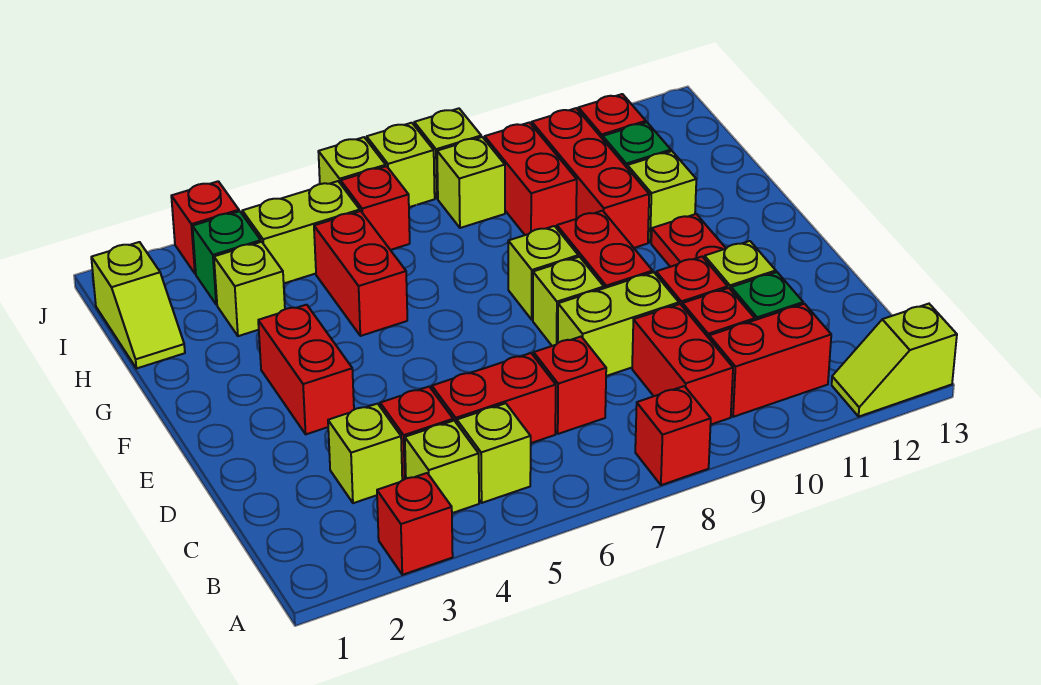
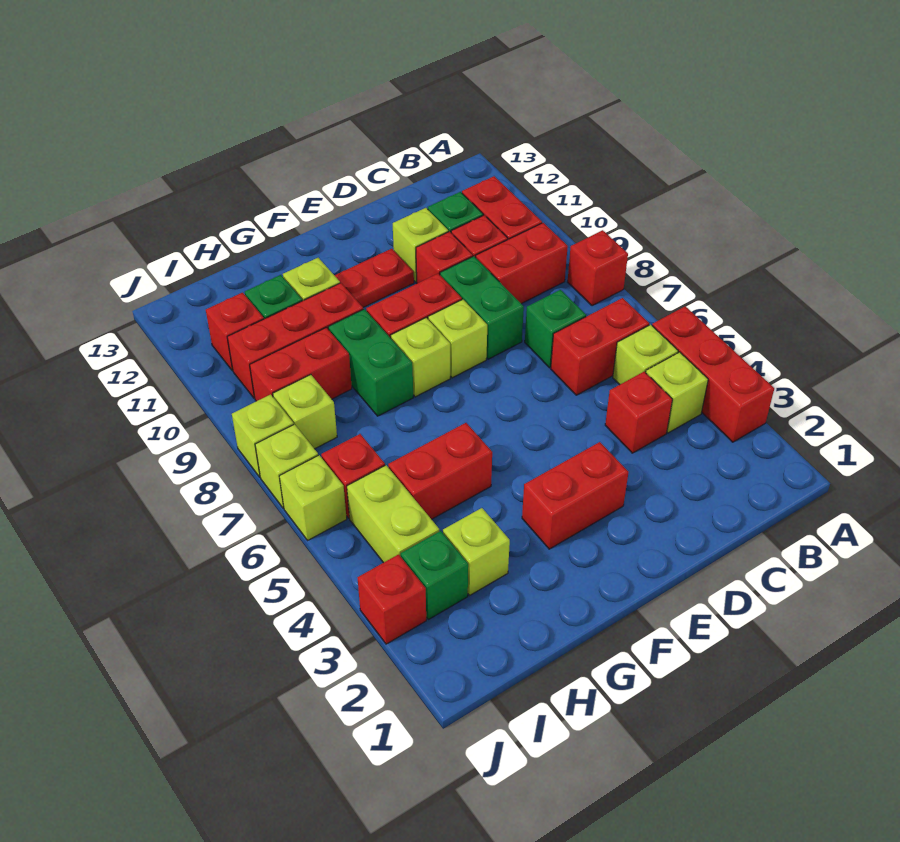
red brick A3 level 1 -> red brick A3:A5 level 1
lime slope A12:A13 level 1 top 13 -> none
lime brick C3 level 1 -> none
red brick C5:C6 level 1 -> red brick B6:C6 level 1
red brick C7 level 1 -> green brick C7 level 1
lime brick D8:D9 level 1 -> green brick D8:D9 level 1
none -> green brick G8:G9 level 1
lime slope H1:I1 level 1 top I -> none

